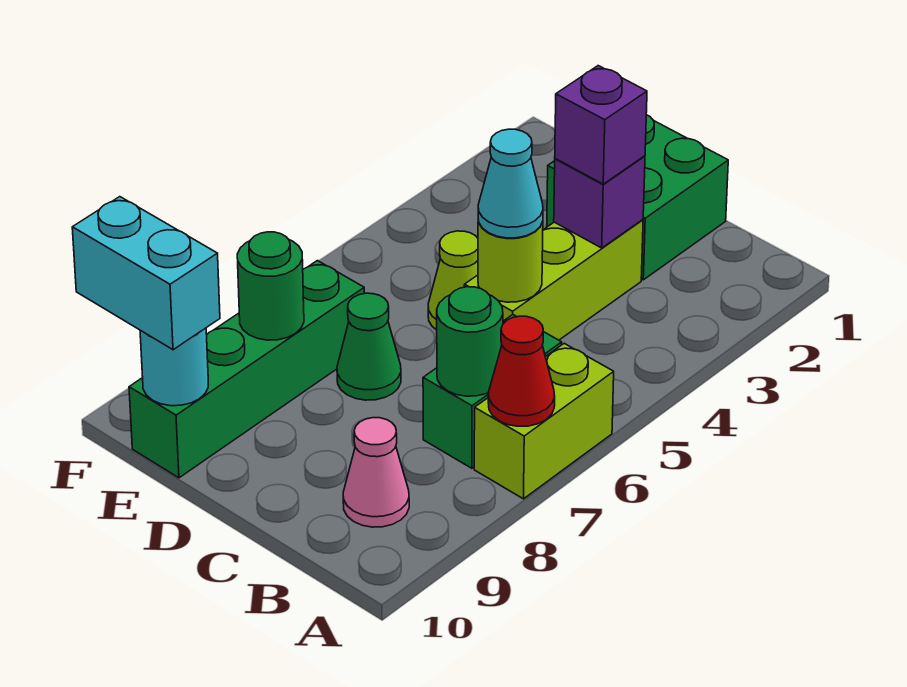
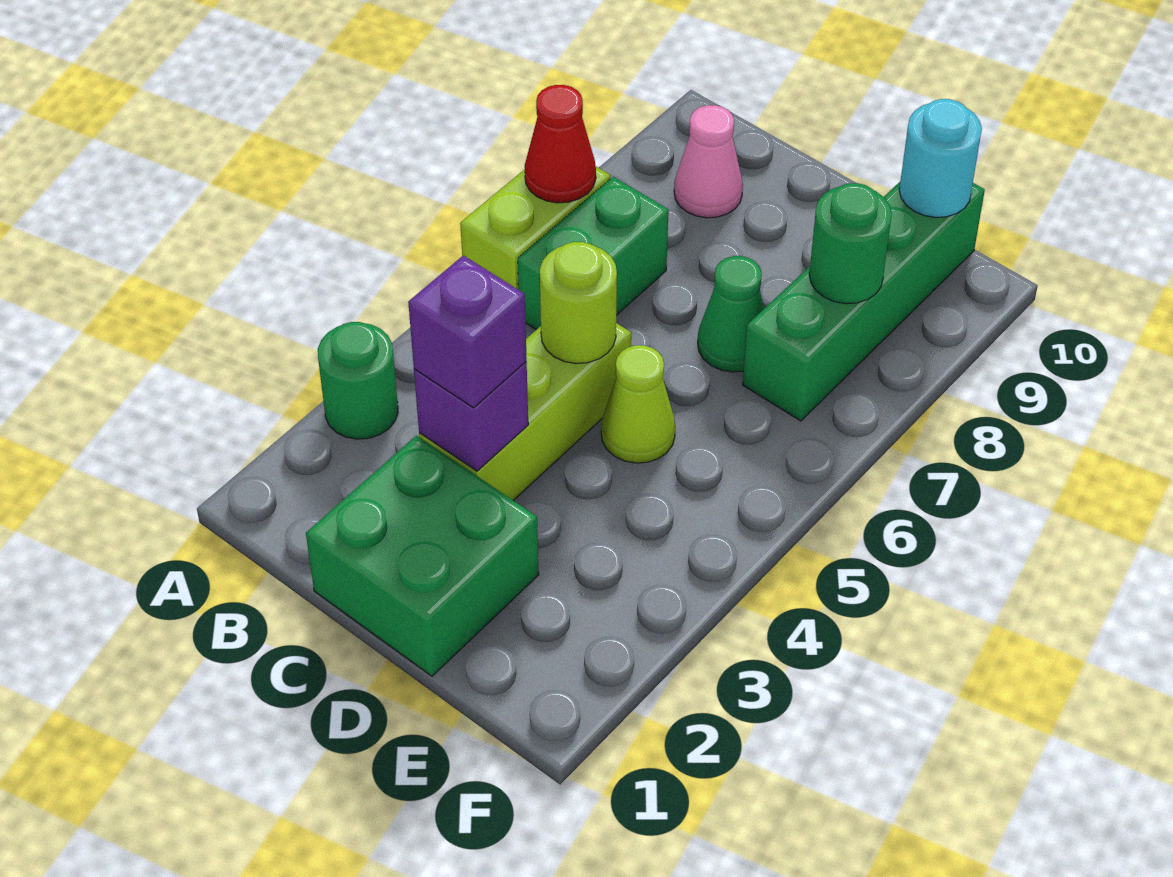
green round brick B7 level 2 -> green round brick A3 level 1
cyan cone C5 level 3 -> none
cyan brick E10:F10 level 3 -> none

